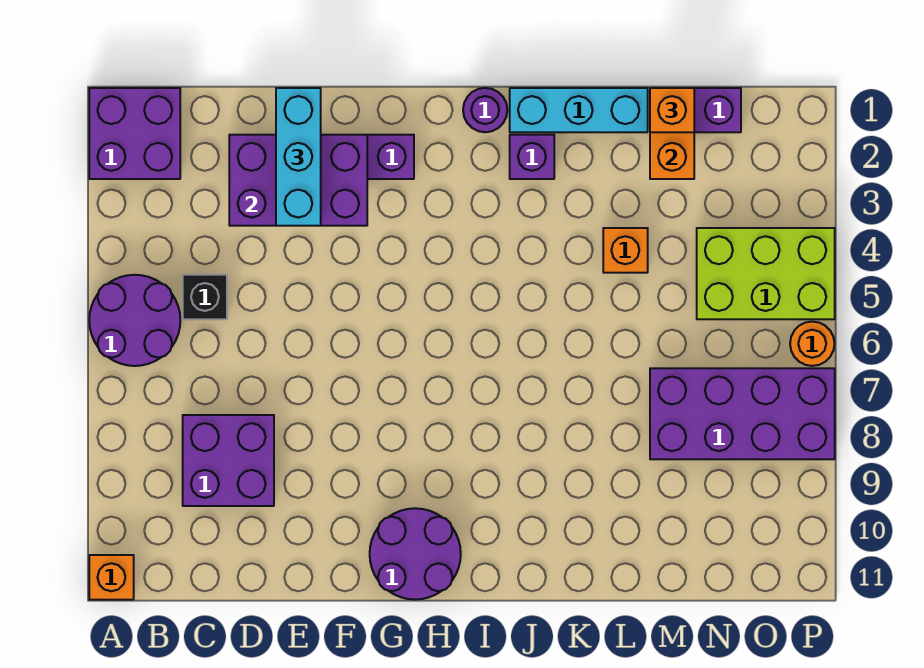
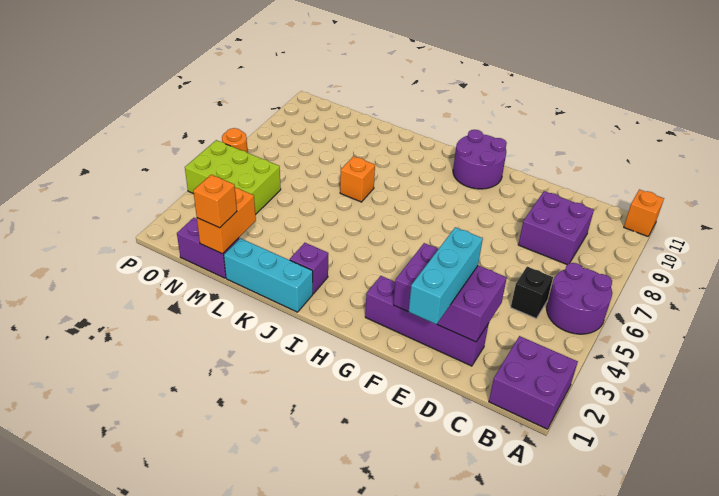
purple round brick I1 level 1 -> none
orange brick L4 level 1 -> orange brick K7 level 1
purple brick M7:P8 level 1 -> none

